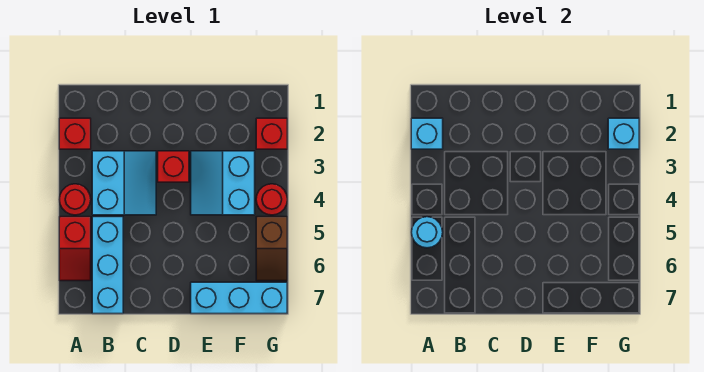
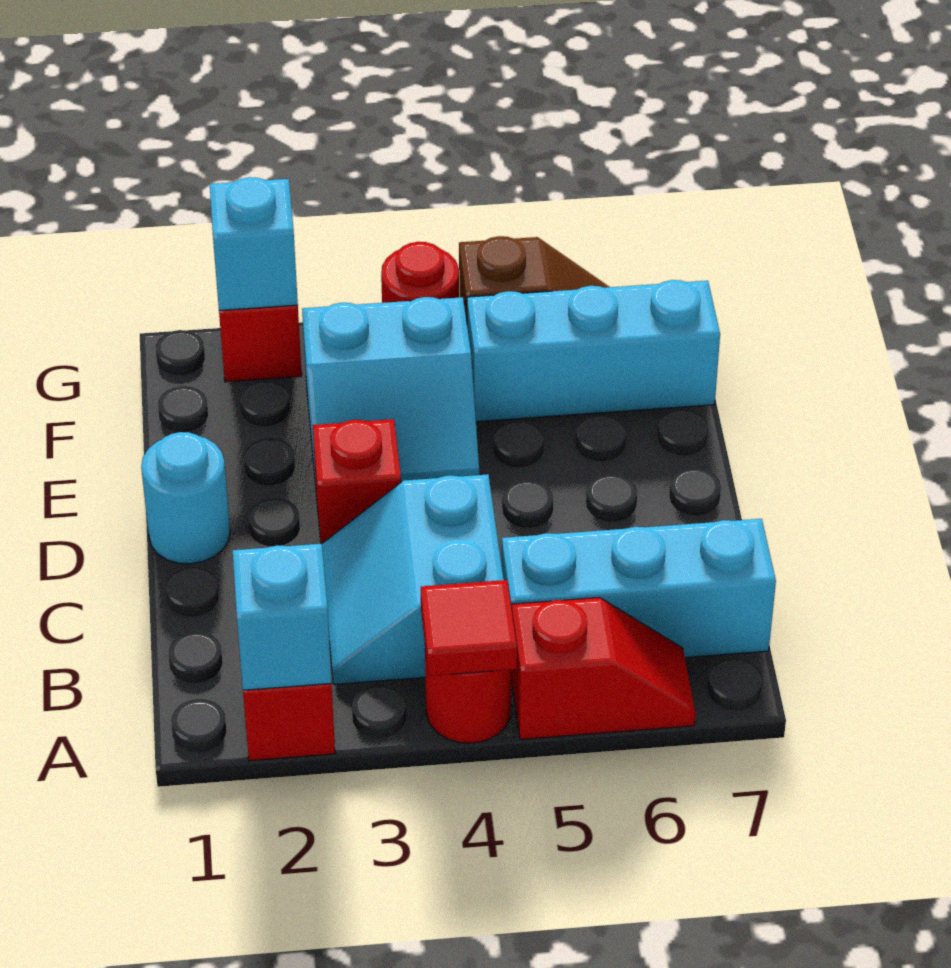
none -> red tile A4 level 2
cyan round brick A5 level 2 -> cyan round brick D1 level 1
cyan slope B3:C4 level 1 top B -> cyan slope B3:C4 level 1 top 4
cyan brick E7:G7 level 1 -> cyan brick F5:F7 level 1

